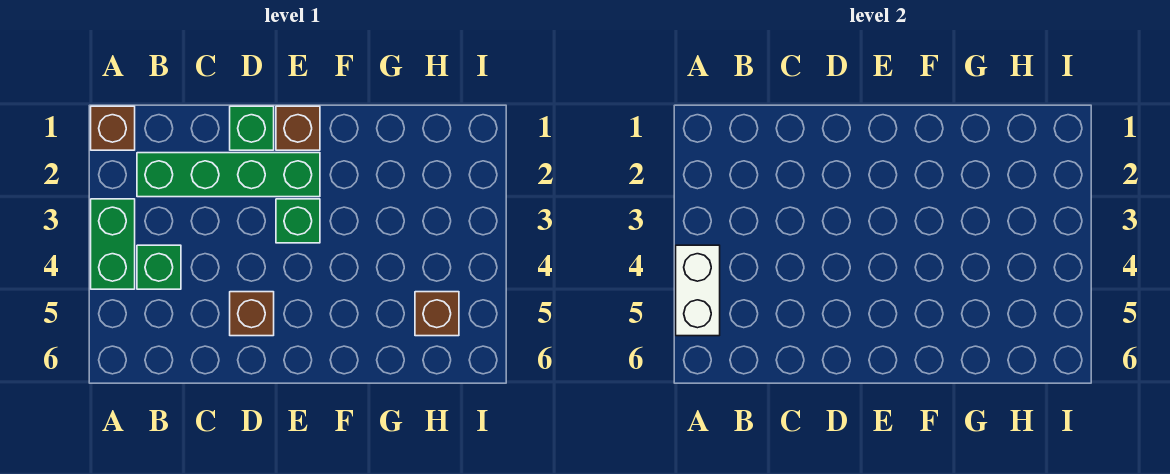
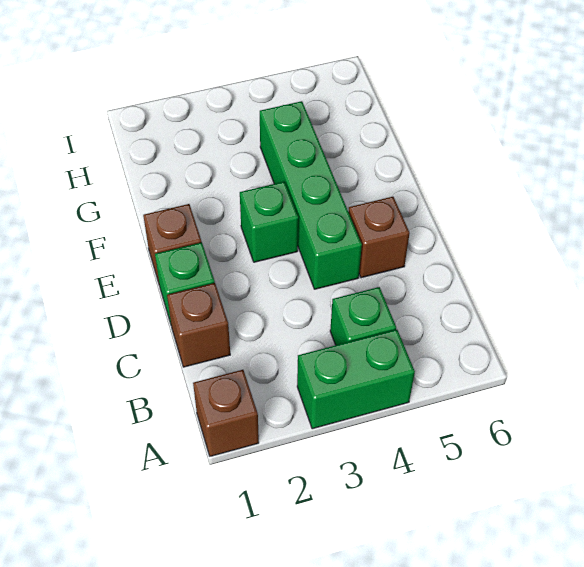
white brick A4:A5 level 2 -> none
green brick B2:E2 level 1 -> green brick D4:G4 level 1
brown brick H5 level 1 -> brown brick C1 level 1

